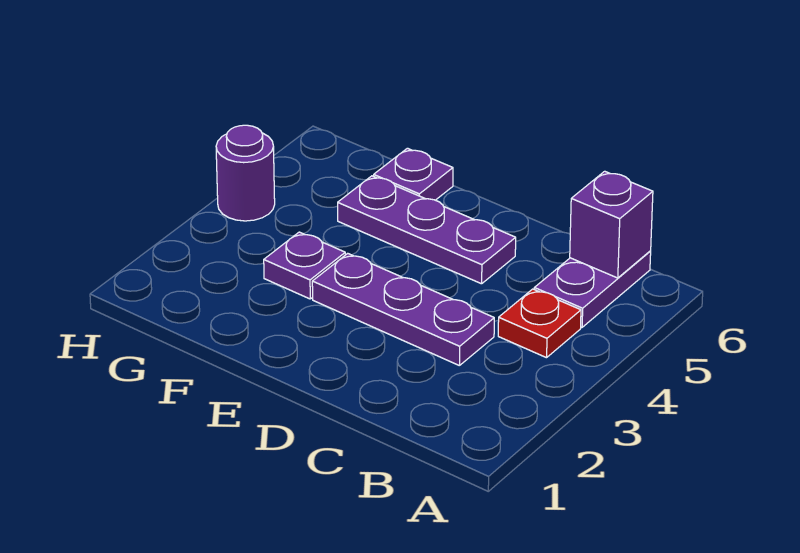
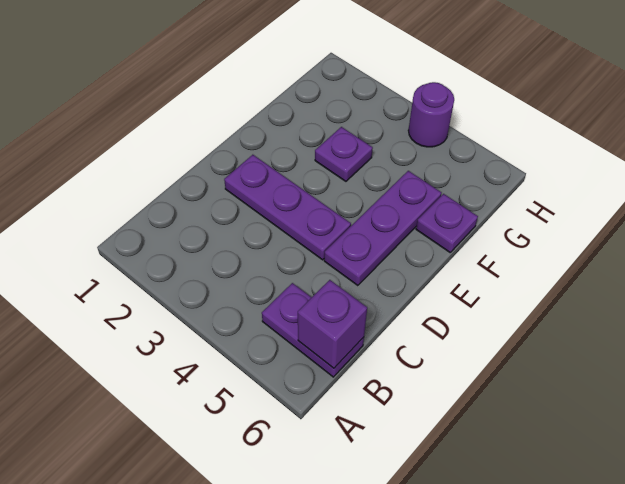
red plate B4 level 1 -> none
purple plate C3:E3 level 1 -> purple plate D2:D4 level 1

